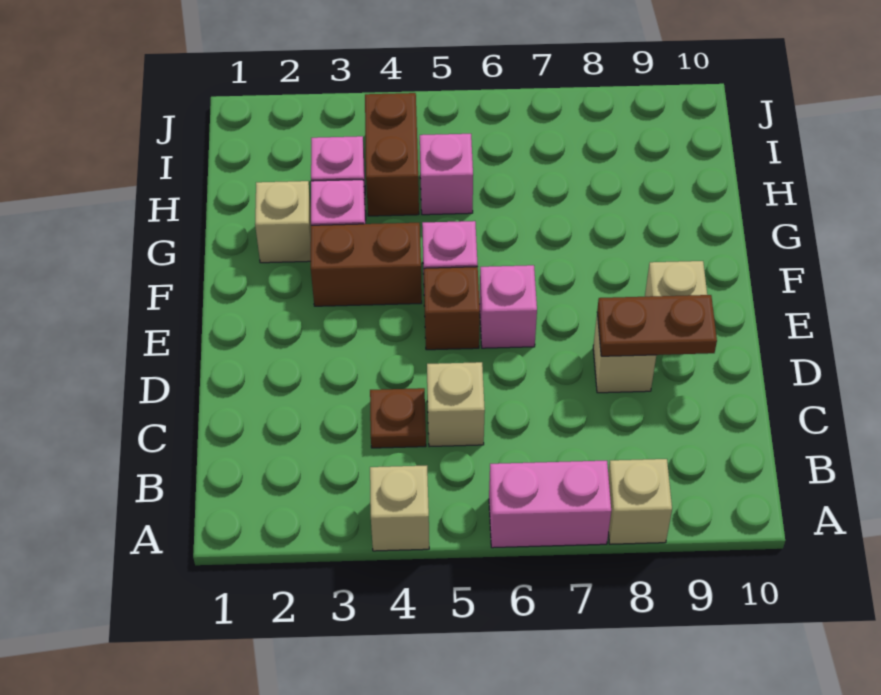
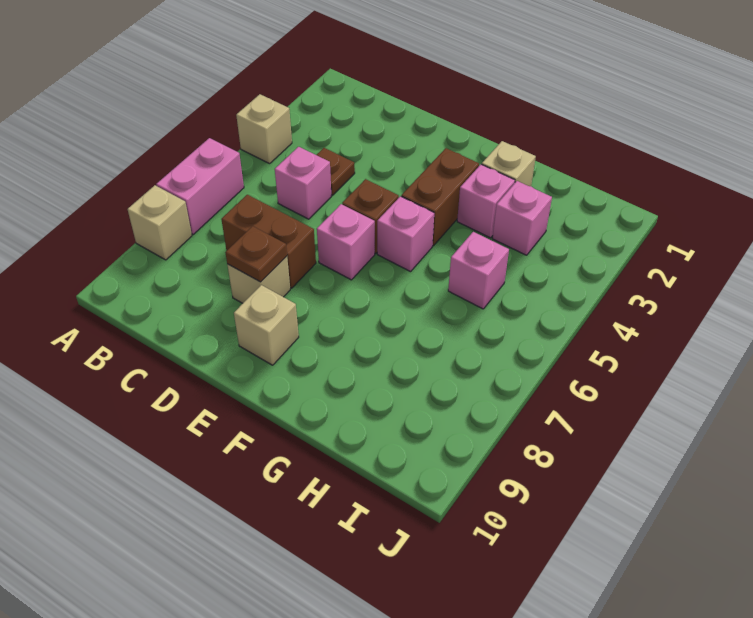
tan brick C5 level 1 -> pink brick C5 level 1
brown plate D8:D9 level 2 -> brown plate D8 level 2
brown brick H4:I4 level 1 -> brown brick C7:D7 level 1

